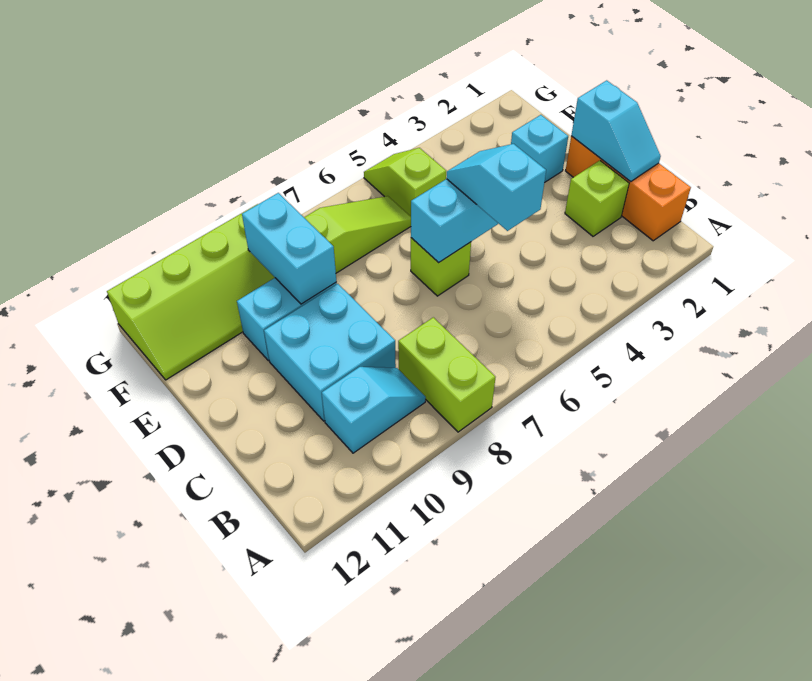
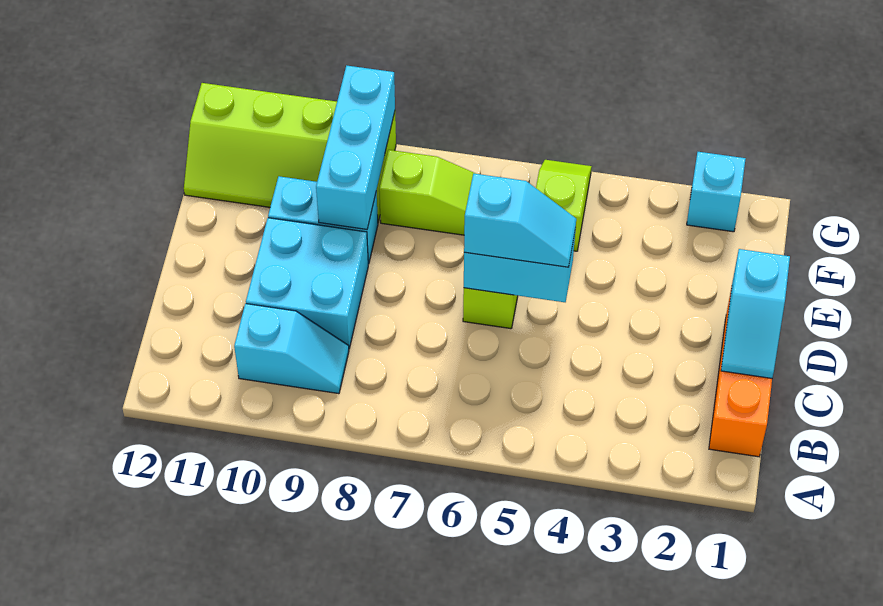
lime brick A8:B8 level 1 -> none
lime brick C2 level 1 -> none
cyan slope C5:D5 level 3 top C -> cyan slope D5:D6 level 3 top 6
cyan brick E2 level 1 -> cyan brick G2 level 1
cyan brick E9:F9 level 2 -> cyan brick E9:G9 level 2

